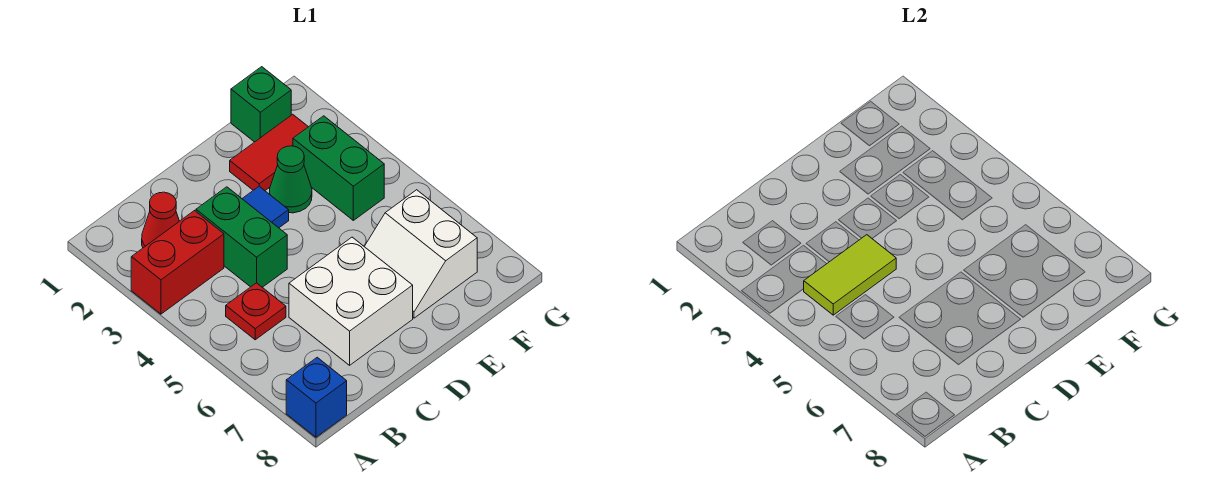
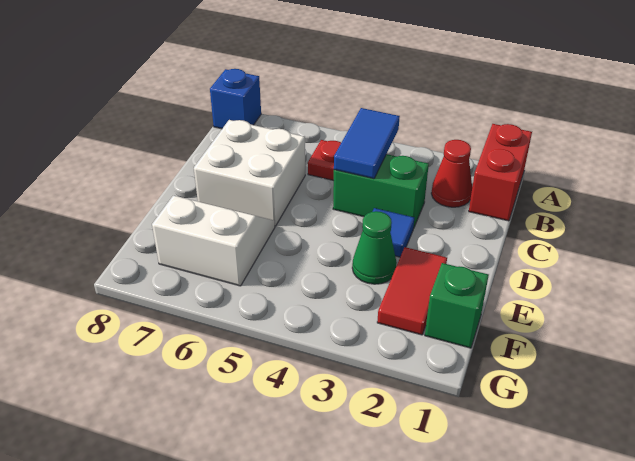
red brick A3:B3 level 1 -> red brick A1:B1 level 1
lime tile B4:C4 level 2 -> blue tile B4:C4 level 2
green brick F3:F4 level 1 -> none

